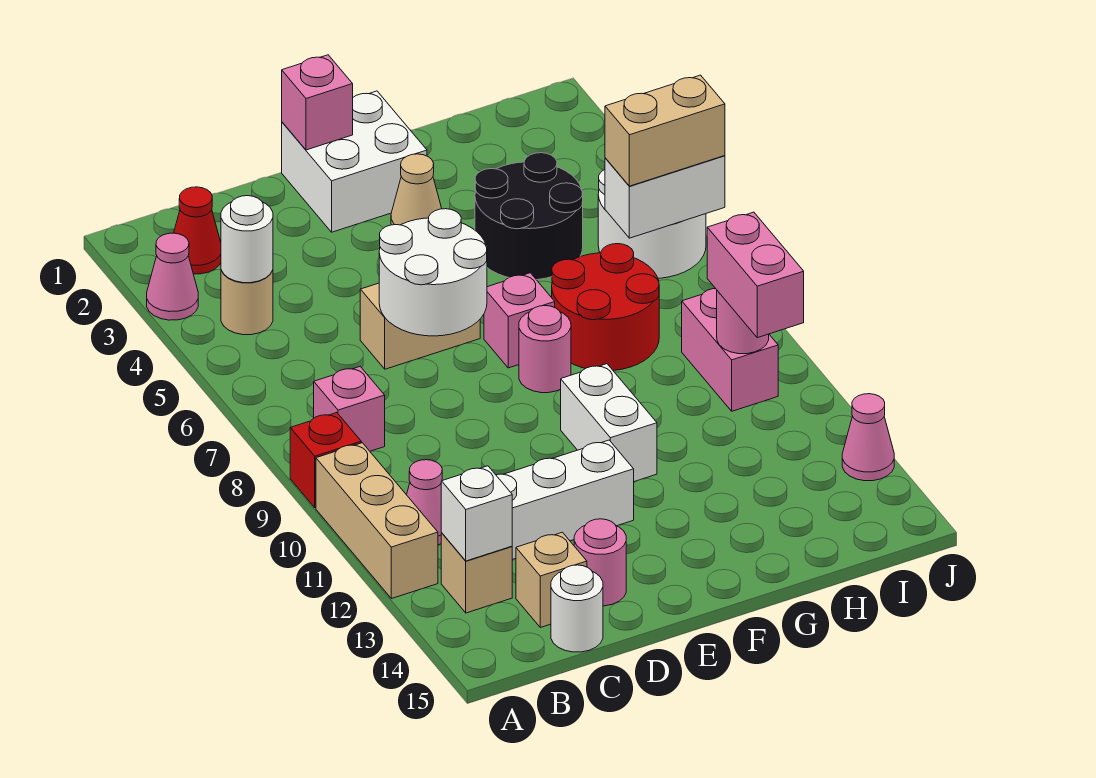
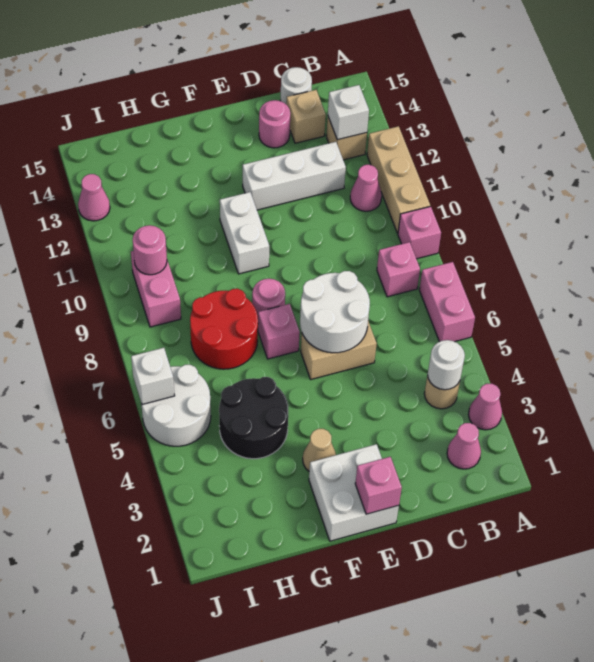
red brick A9 level 1 -> pink brick A9 level 1
red cone B2 level 1 -> pink cone B2 level 1
white brick I6:J6 level 2 -> white brick J6 level 2
tan brick I6:J6 level 3 -> none
pink brick I10:I11 level 3 -> pink brick A6:A7 level 1

